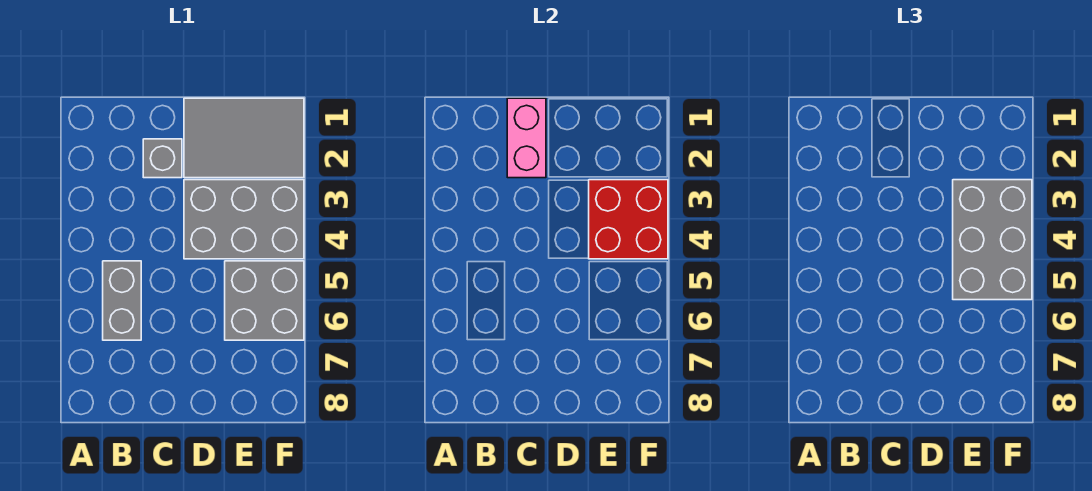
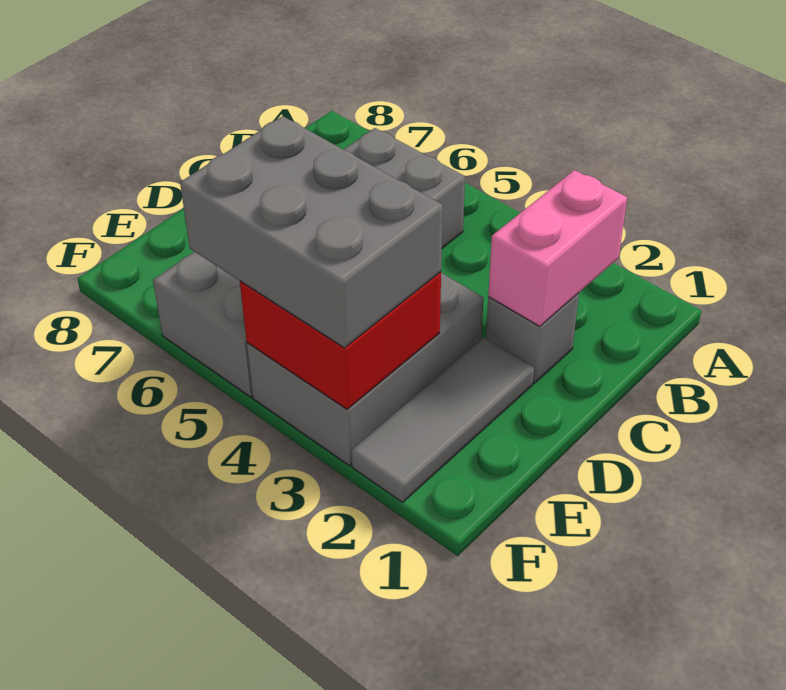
pink brick C1:C2 level 2 -> pink brick B2:C2 level 2
grey tile D1:F2 level 1 -> grey tile D2:F2 level 1

